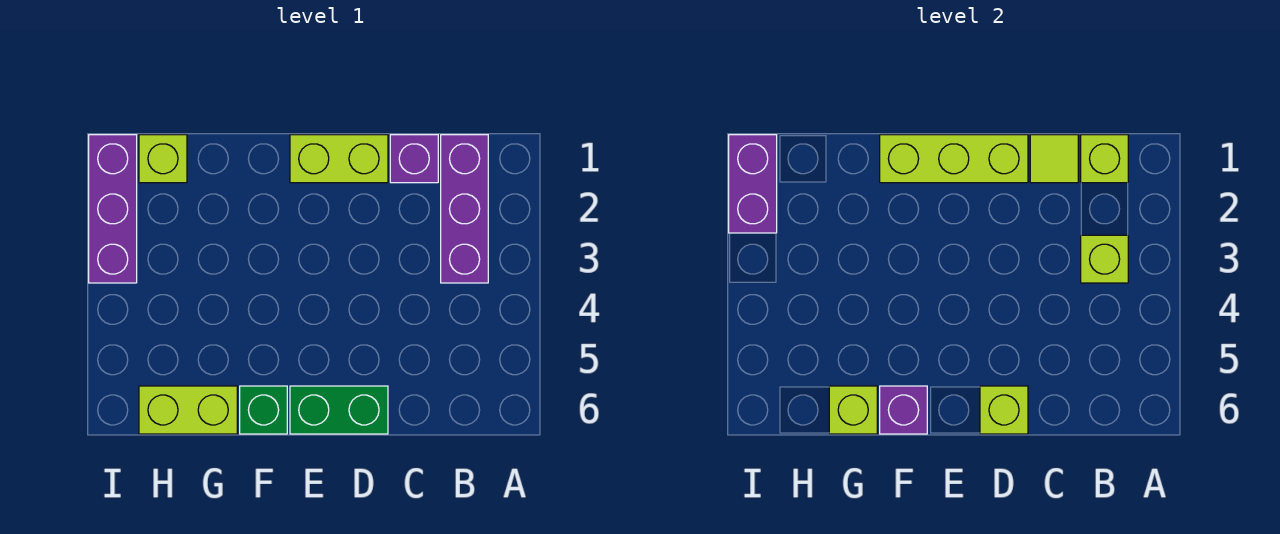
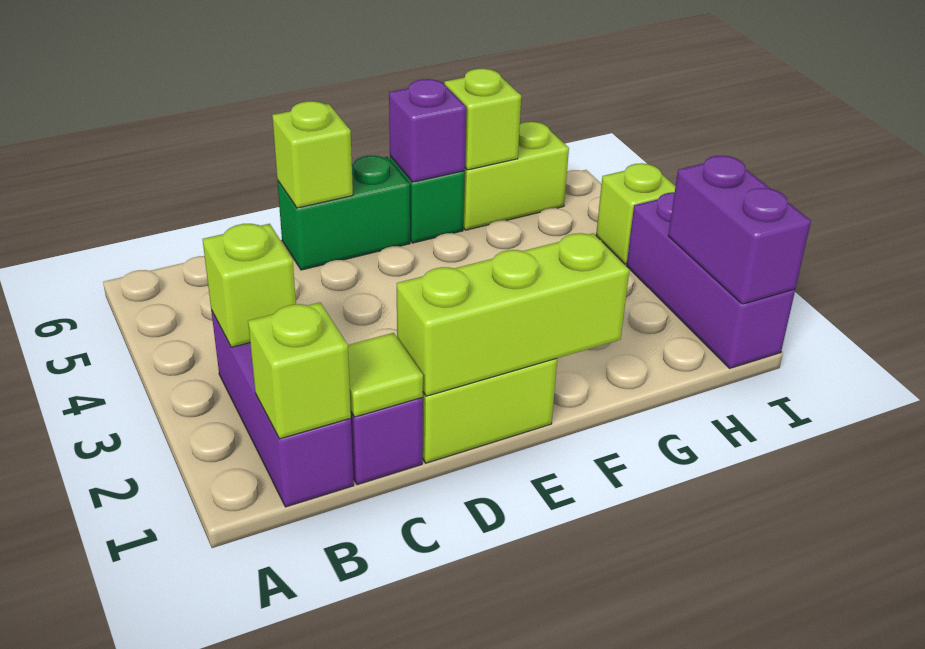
lime brick H1 level 1 -> lime brick I4 level 1

